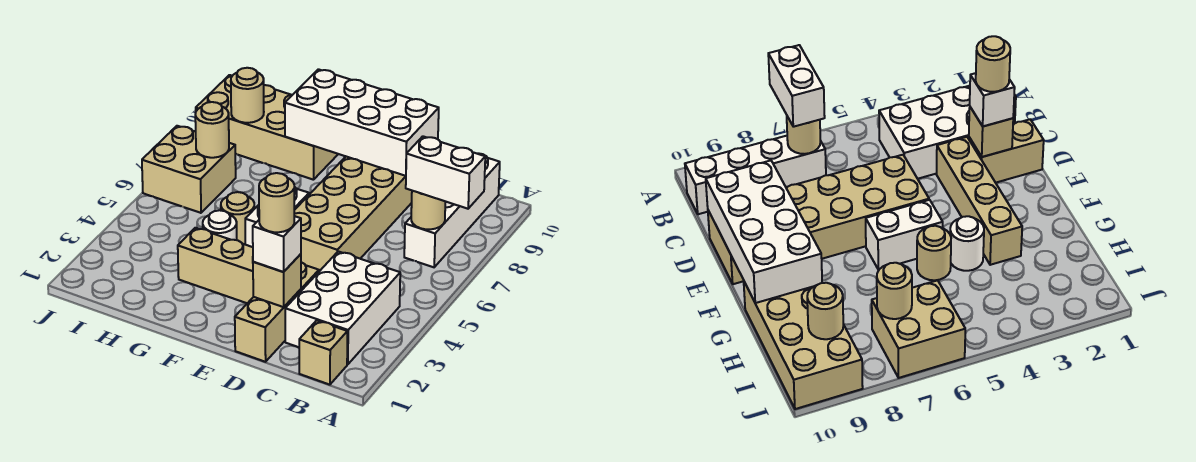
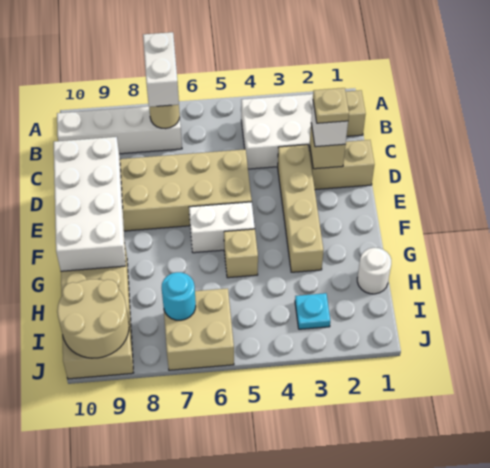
tan round brick D2 level 4 -> tan plate D2 level 4
white round brick G4 level 1 -> white round brick H1 level 1
tan round brick G5 level 1 -> tan brick G5 level 1
none -> cyan plate I3 level 1
tan round brick I7 level 2 -> cyan round brick I7 level 2
tan round brick I9 level 2 -> tan round brick I9:J10 level 2

